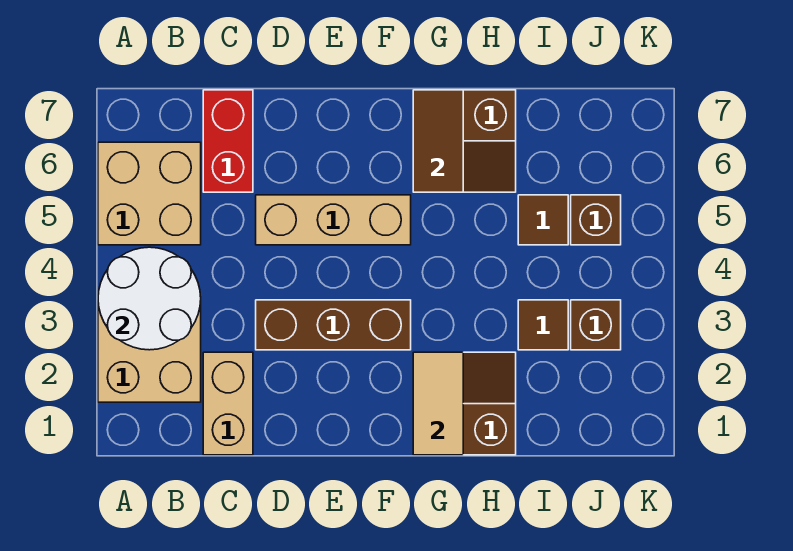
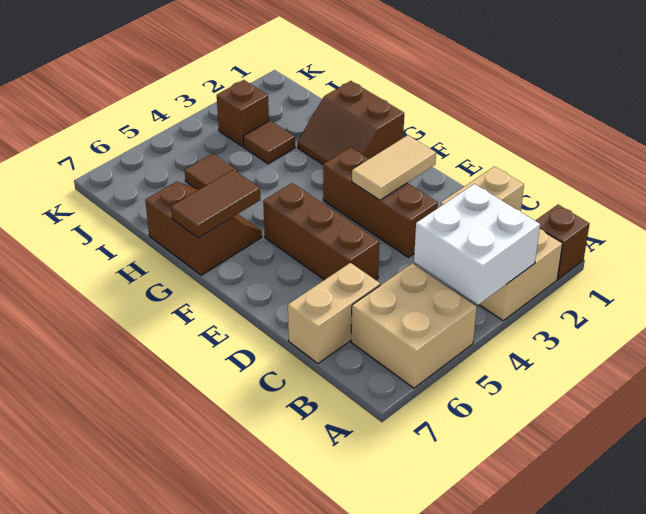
white round brick A3:B4 level 2 -> white brick A3:B4 level 2
red brick C6:C7 level 1 -> tan brick C6:C7 level 1
tan brick D5:F5 level 1 -> brown brick D5:F5 level 1
tan tile G1:G2 level 2 -> tan tile E2:E3 level 2
brown brick J5 level 1 -> brown brick A1 level 1

